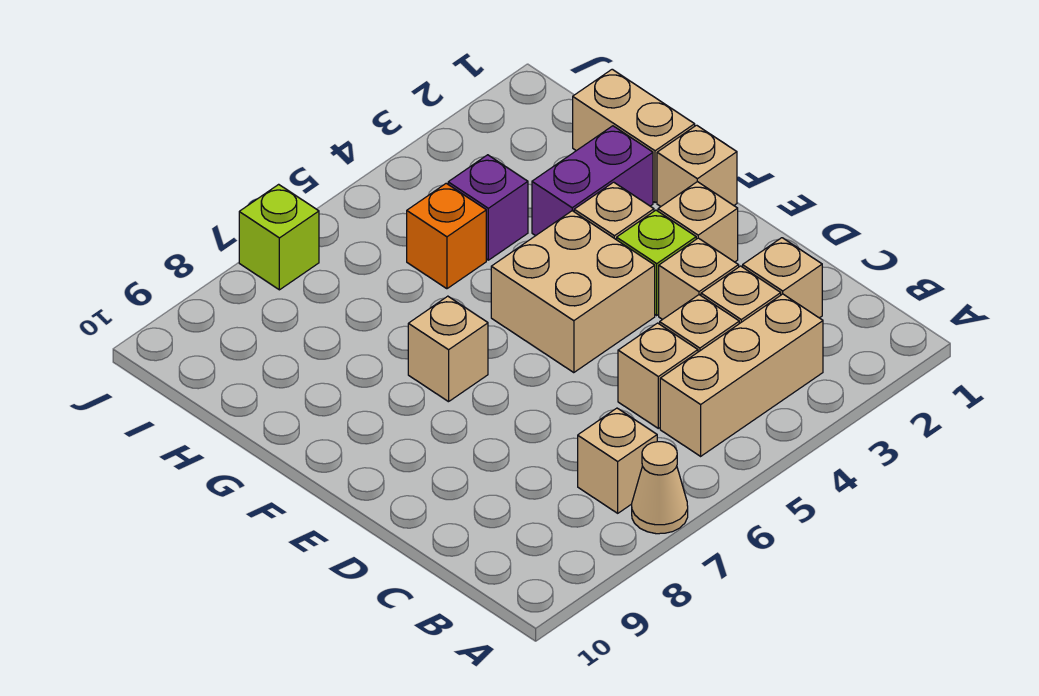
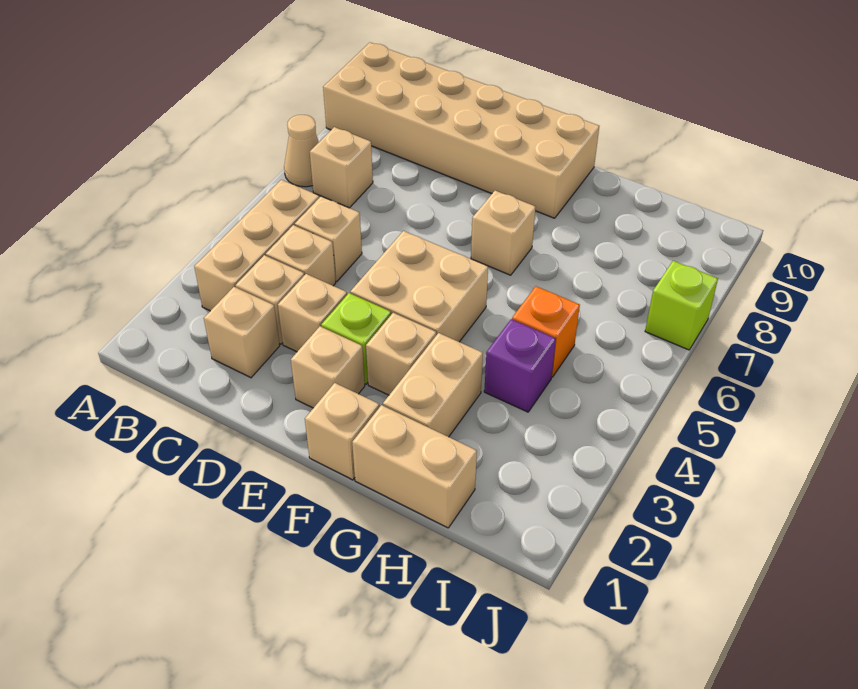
none -> tan brick A9:F10 level 1
purple brick G2:G3 level 1 -> tan brick G2:G3 level 1

